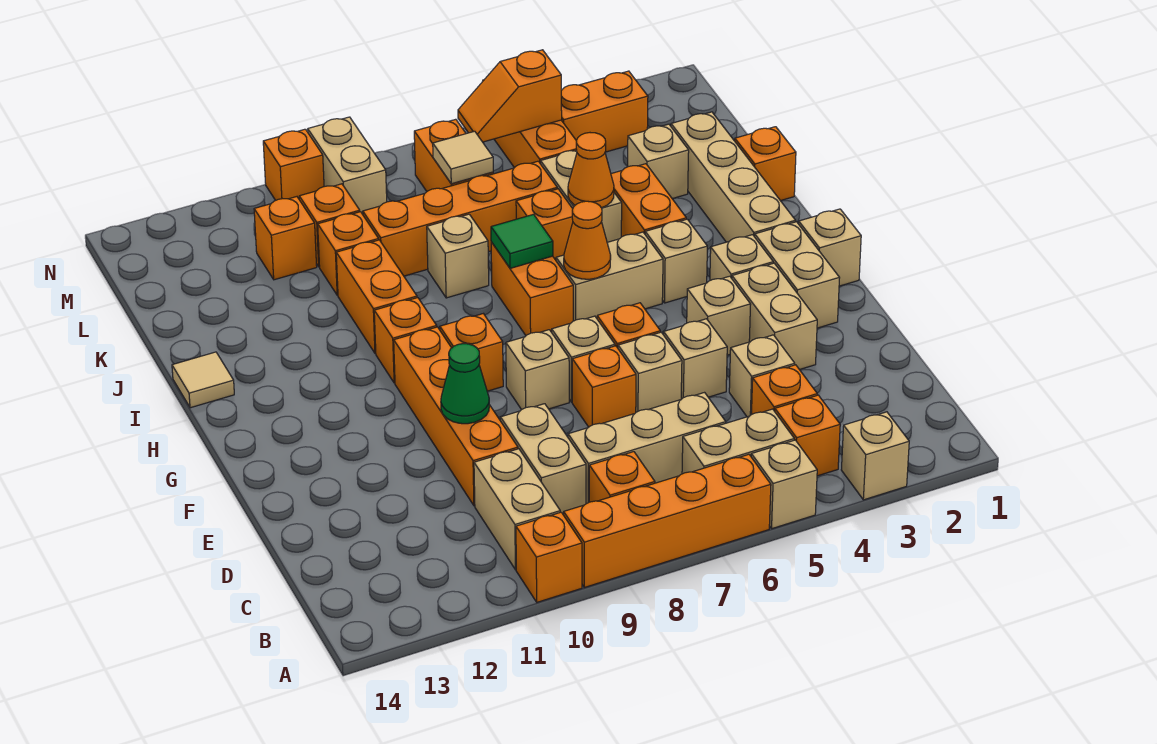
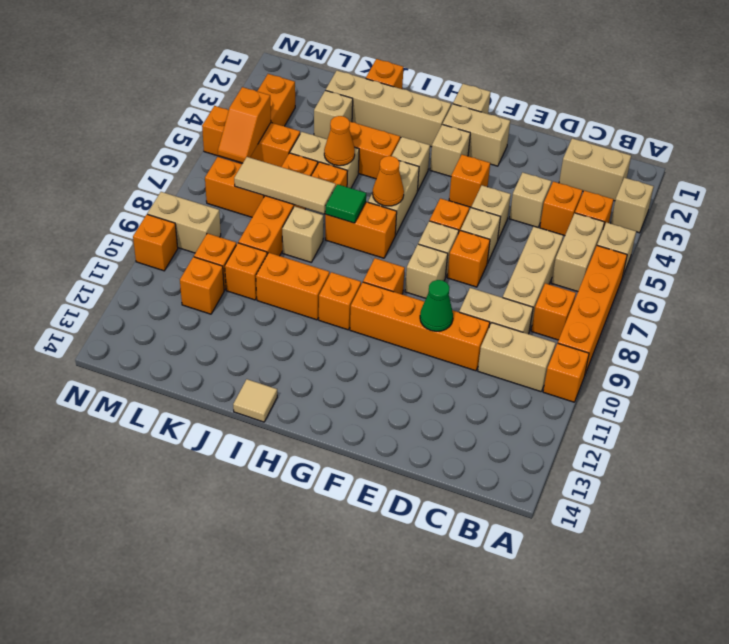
tan brick E3:F3 level 1 -> tan brick B2:C2 level 1
tan brick F4 level 1 -> orange brick F4 level 1
tan tile L7 level 2 -> tan tile J7:L7 level 2

